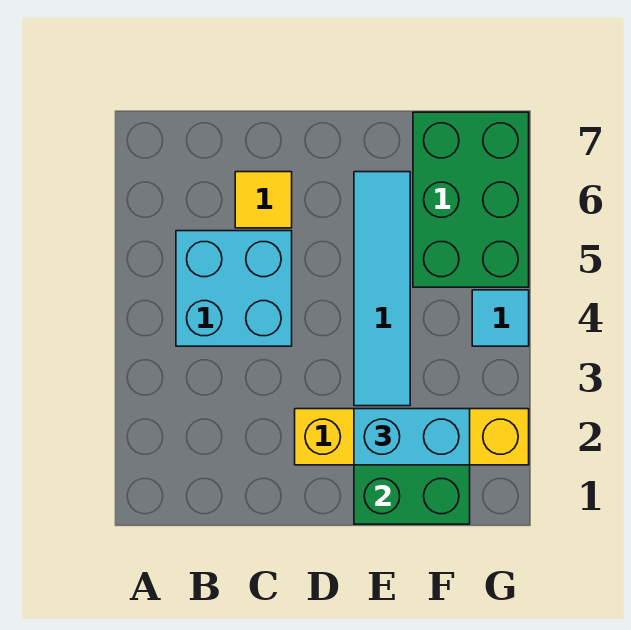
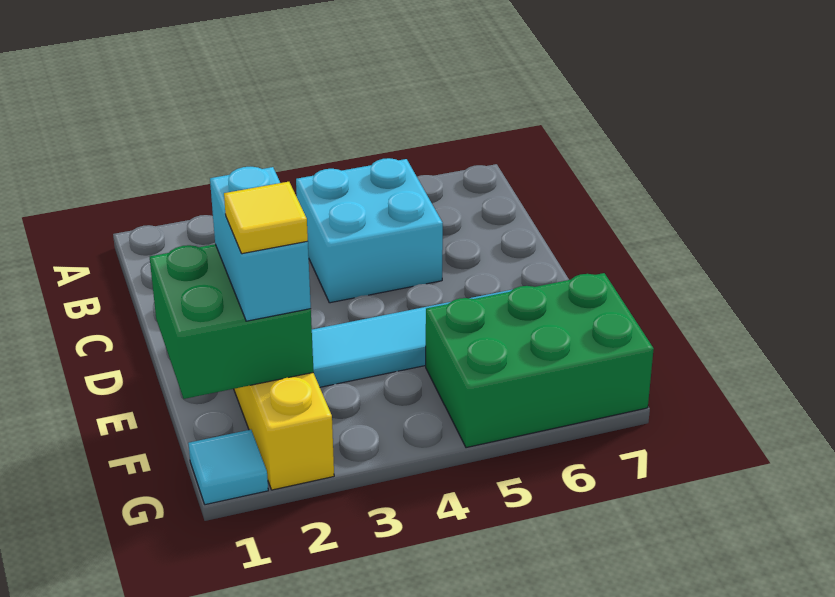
yellow tile C6 level 1 -> yellow tile F2 level 4
cyan tile G4 level 1 -> cyan tile G1 level 1

